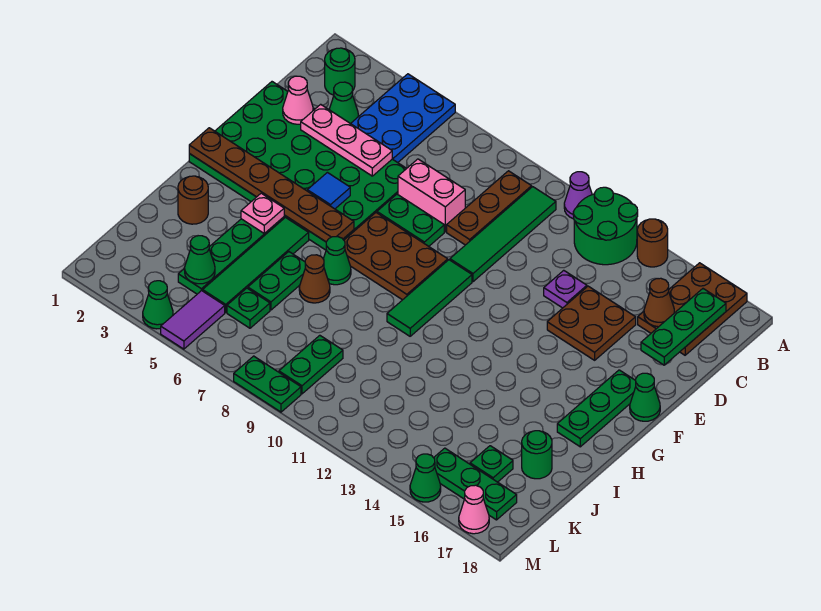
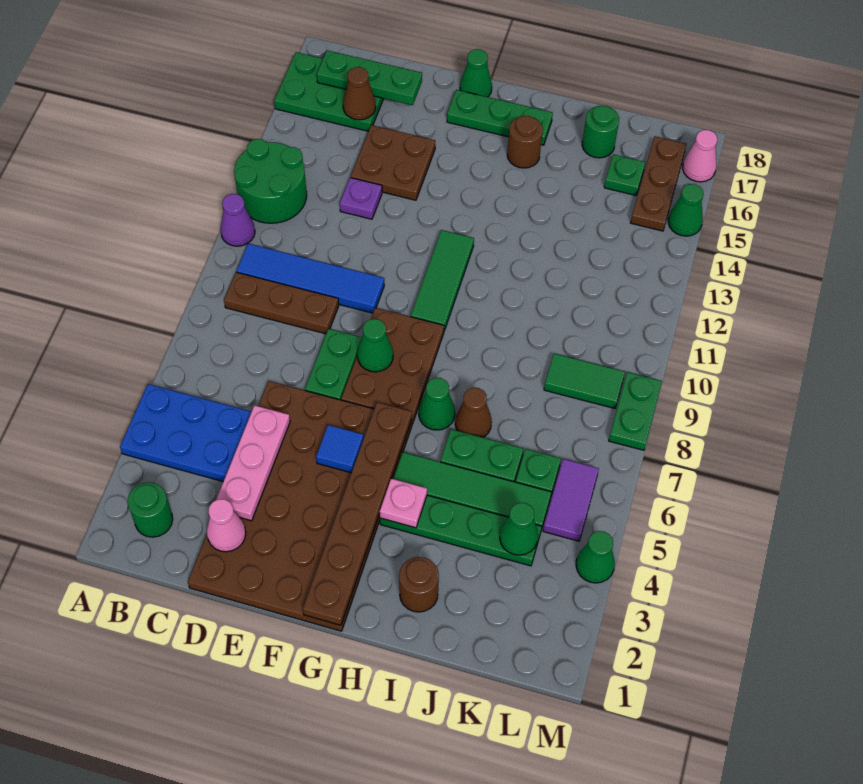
brown round brick A14 level 1 -> brown round brick H16 level 1
brown plate A16:C17 level 1 -> green plate A16:C17 level 1
green tile B10:E10 level 1 -> blue tile B10:E10 level 1
green cone C3 level 1 -> green cone F8 level 2
green plate D1:G6 level 1 -> brown plate D1:G6 level 1
pink brick D7:D8 level 1 -> none
green tile F10:H10 level 1 -> green tile G10:G12 level 1
green plate K9:L9 level 1 -> green tile K9:L9 level 1
purple tile L5:M5 level 1 -> purple tile L5:L6 level 1
green plate L15:L17 level 1 -> brown plate L15:L17 level 1

